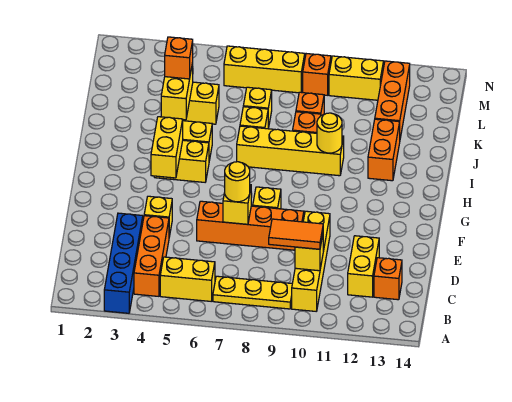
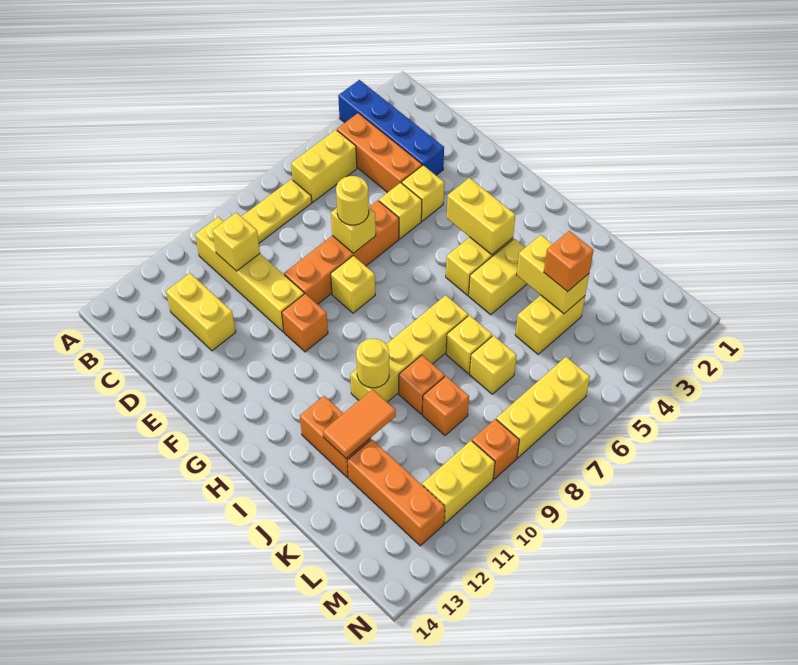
orange tile C9:C10 level 3 -> orange tile J11:J12 level 2
orange brick C13 level 1 -> orange brick F10 level 1
none -> yellow brick E5 level 1

